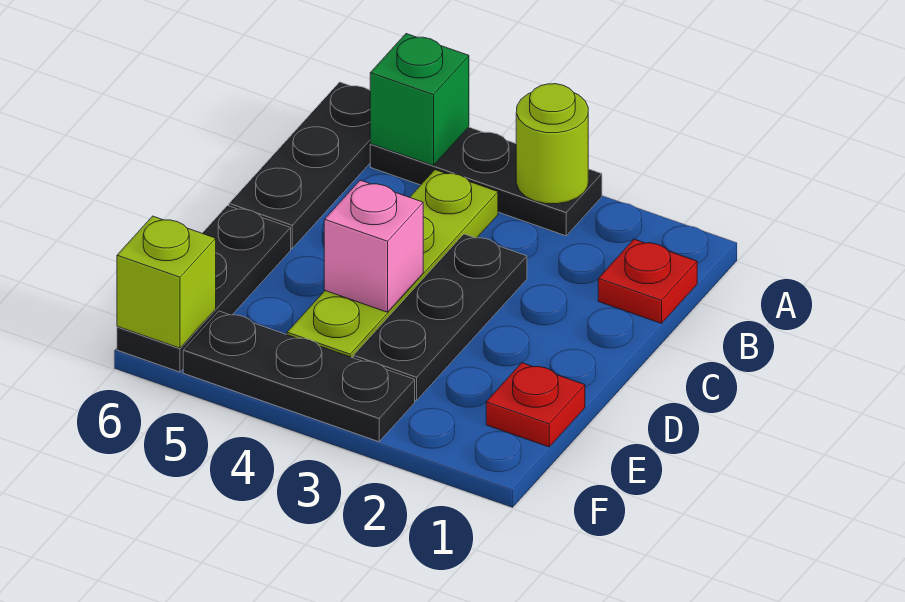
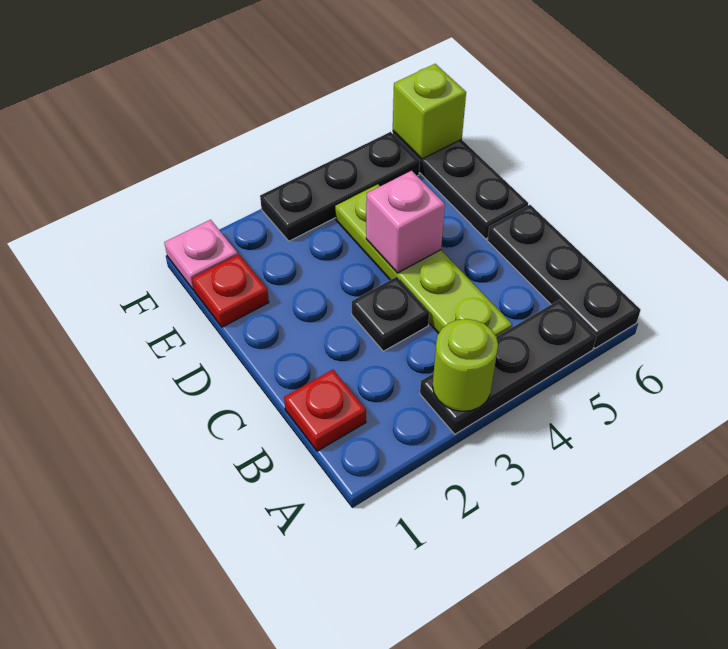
green brick A5 level 2 -> none
black plate C3:E3 level 1 -> black plate C3 level 1
none -> pink plate F1 level 1

